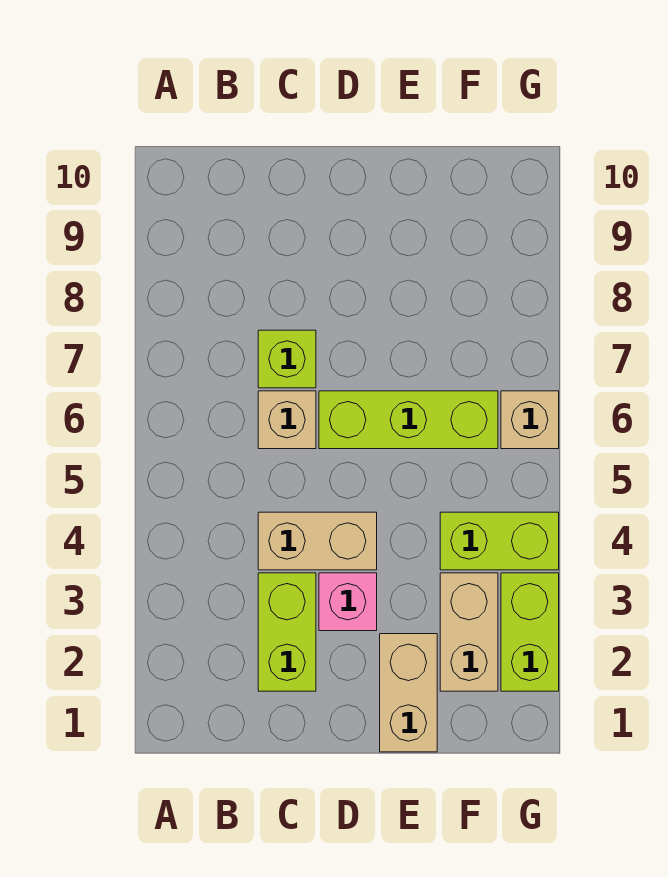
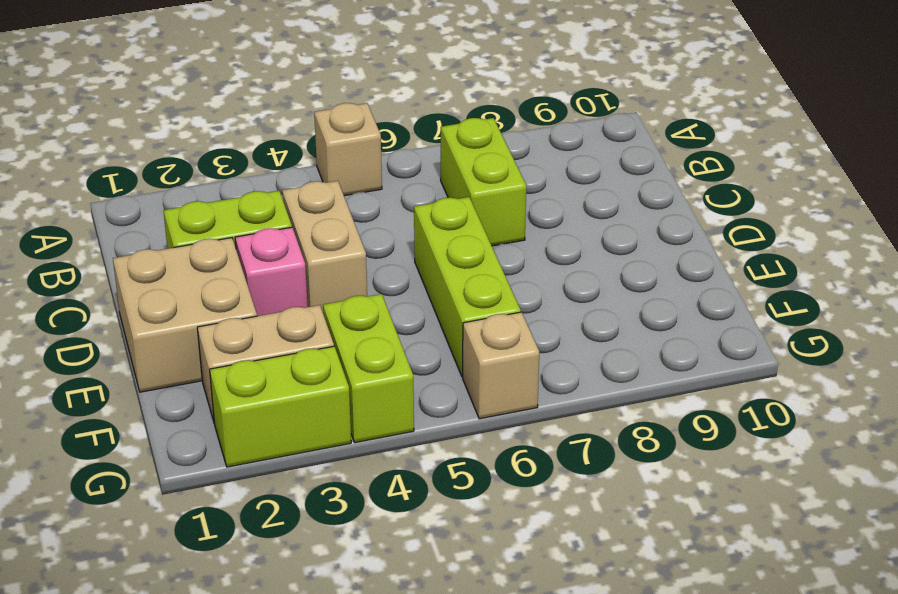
tan brick C6 level 1 -> tan brick A5 level 1
lime brick C7 level 1 -> lime brick B7:C7 level 1
tan brick E1:E2 level 1 -> tan brick D1:E2 level 1

